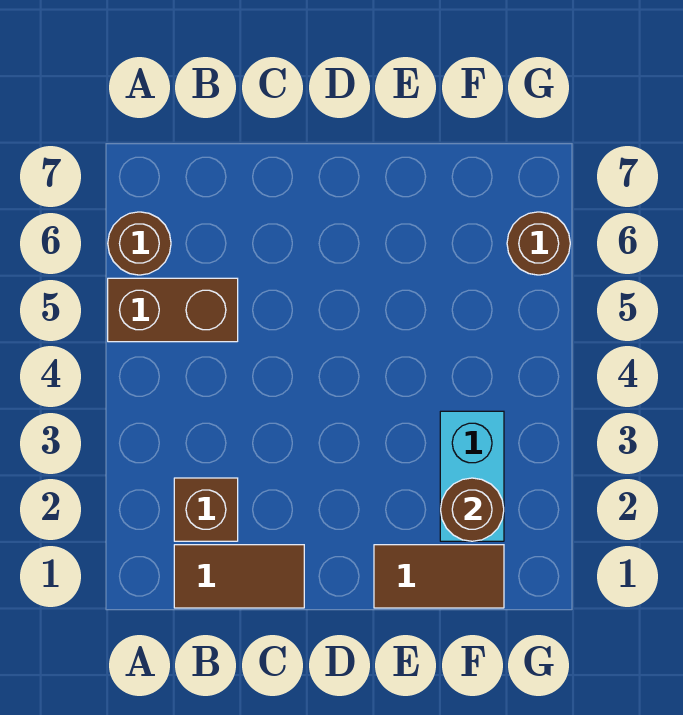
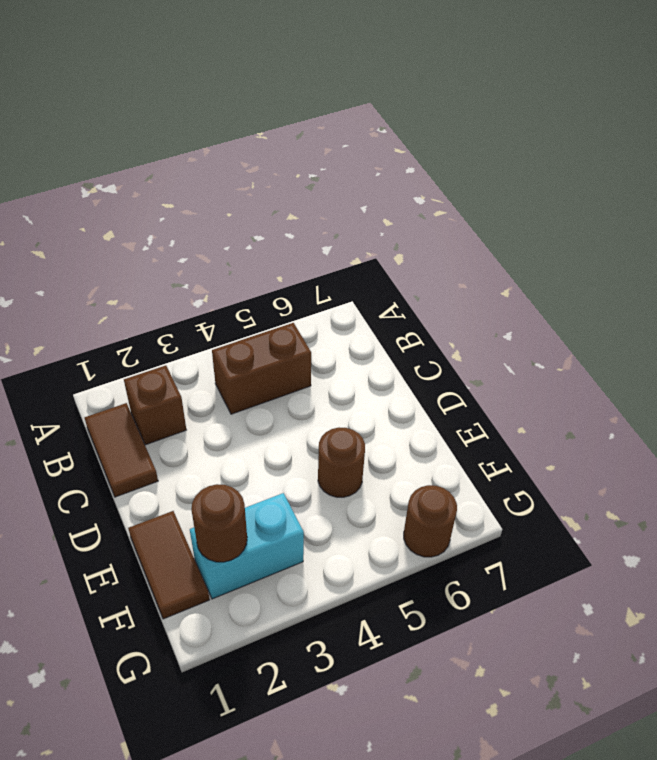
brown brick A5:B5 level 1 -> brown brick B4:B5 level 1
brown round brick A6 level 1 -> brown round brick E5 level 1

